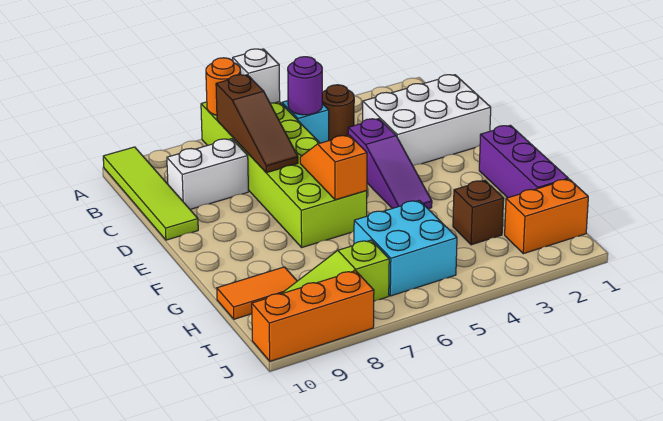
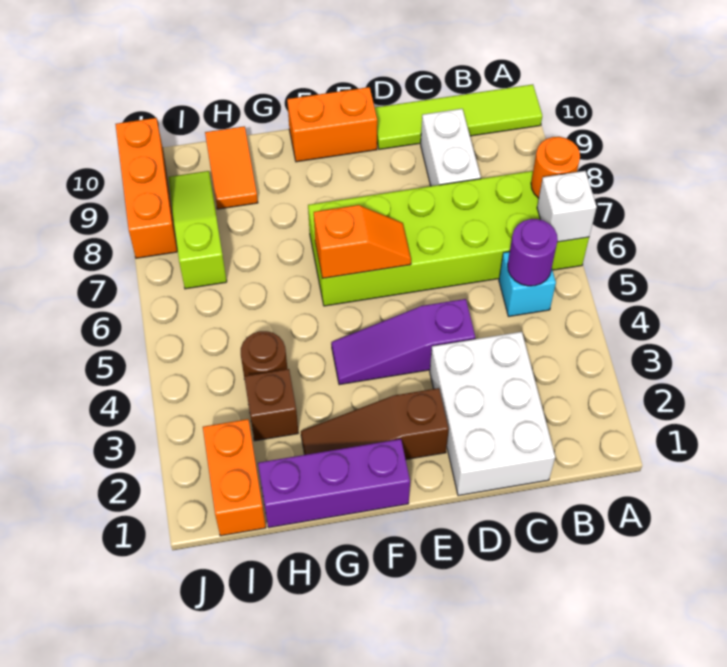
brown round brick B4 level 1 -> brown round brick H4 level 1
brown slope B7:D7 level 2 top B -> brown slope E2:G2 level 1 top E
none -> orange brick E10:F10 level 1
cyan brick H5:I6 level 1 -> none

